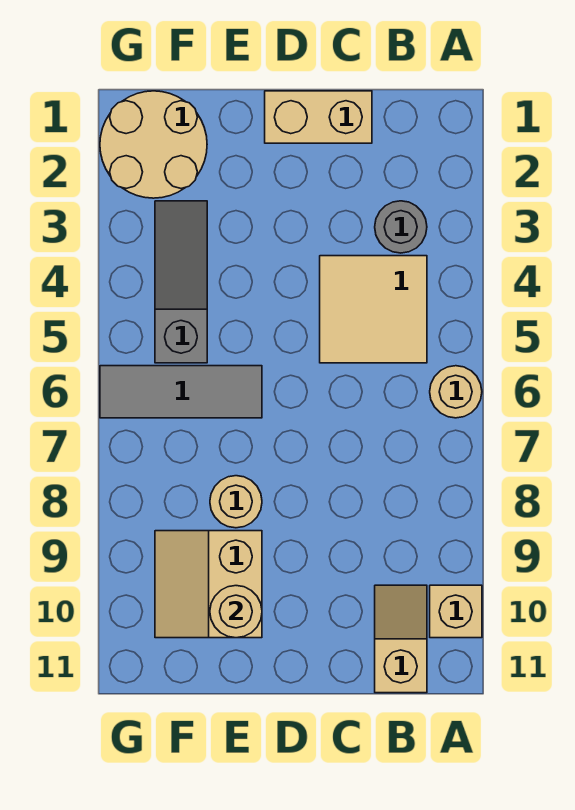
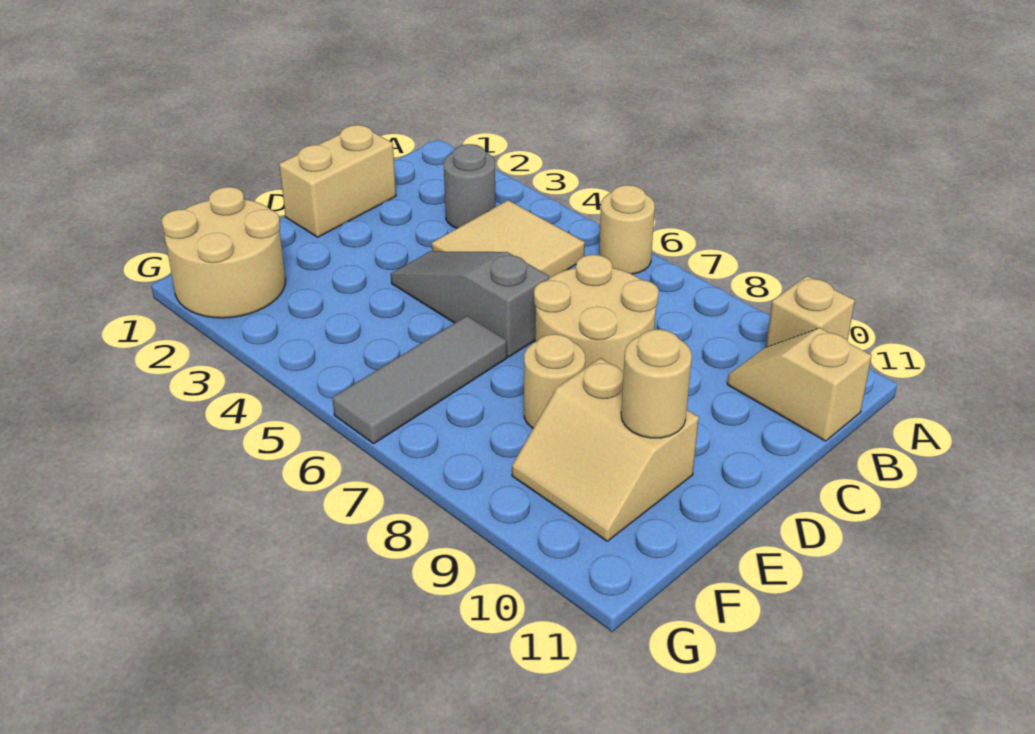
none -> tan round brick C7:D8 level 1
grey slope F3:F5 level 1 top 5 -> grey slope D4:D6 level 1 top 6

